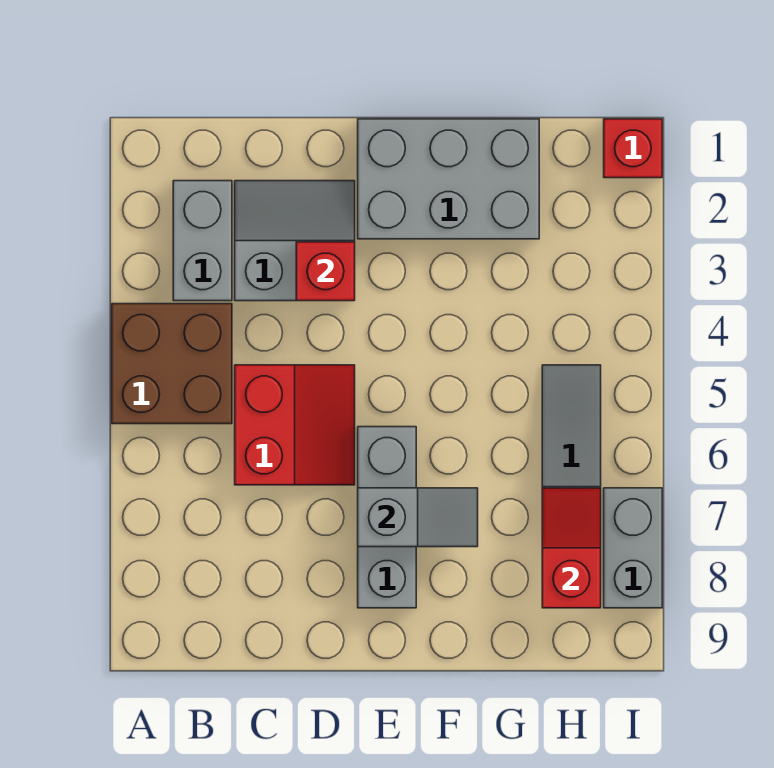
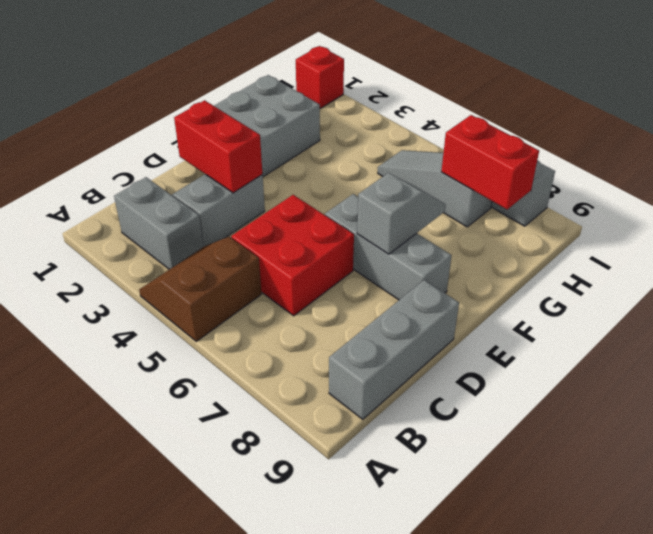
brown brick A4:B5 level 1 -> brown slope A4:B5 level 1 top 5
none -> grey brick B9:D9 level 1
red slope C5:D6 level 1 top C -> red brick C5:D6 level 1
red brick D3 level 2 -> red brick D2:D3 level 2
red slope H7:H8 level 2 top 8 -> red brick H7:H8 level 2

